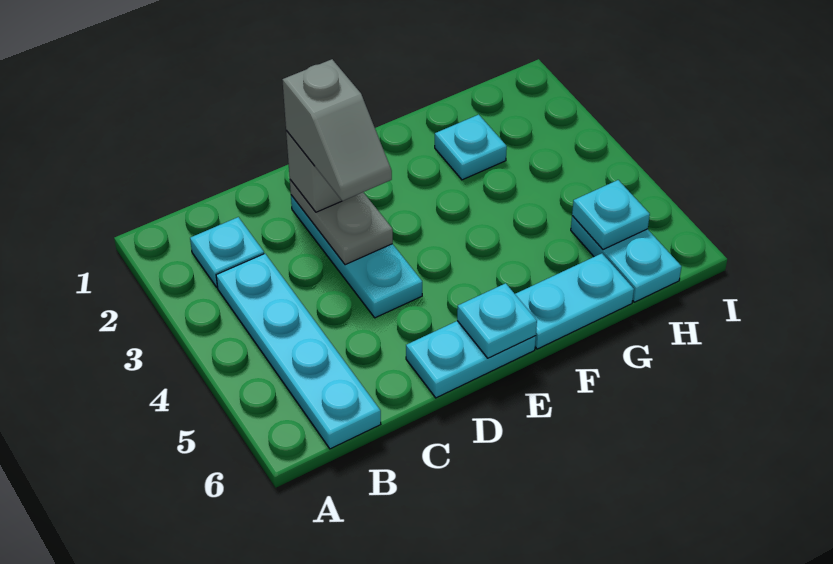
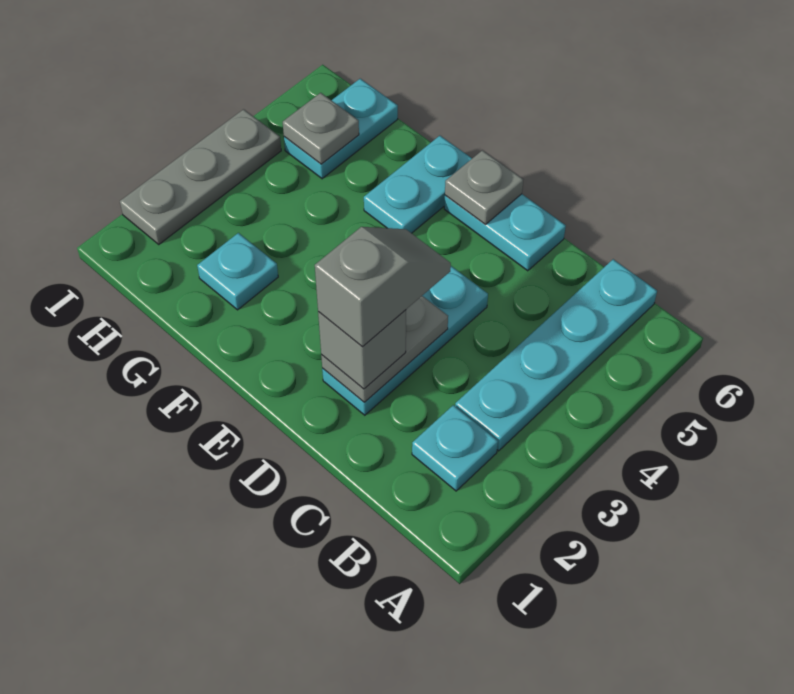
cyan plate E6 level 2 -> grey plate E6 level 2
cyan plate F6:G6 level 1 -> cyan plate F5:F6 level 1
cyan plate H5 level 2 -> grey plate H5 level 2
none -> grey plate I2:I4 level 1

